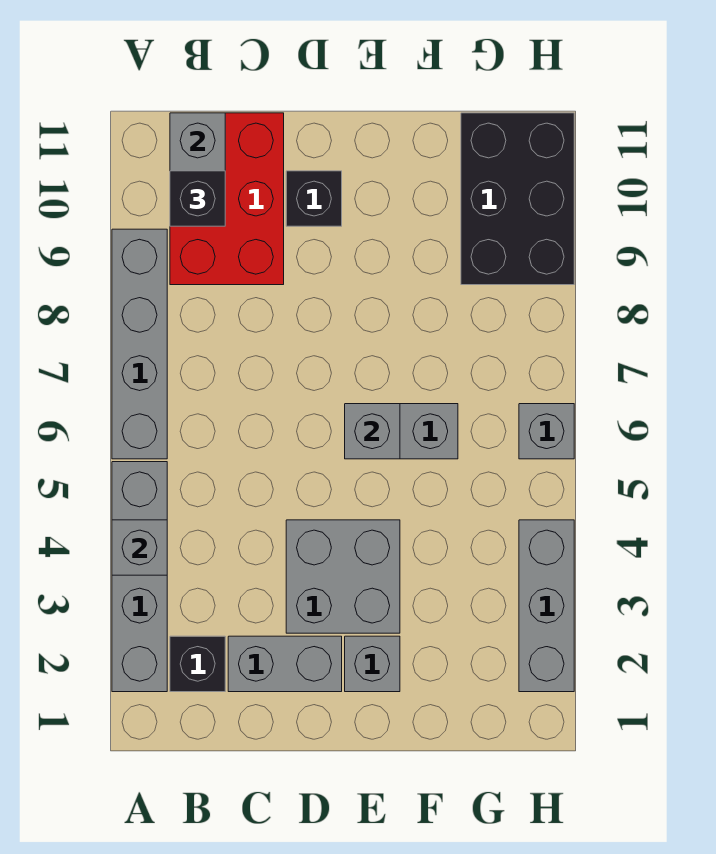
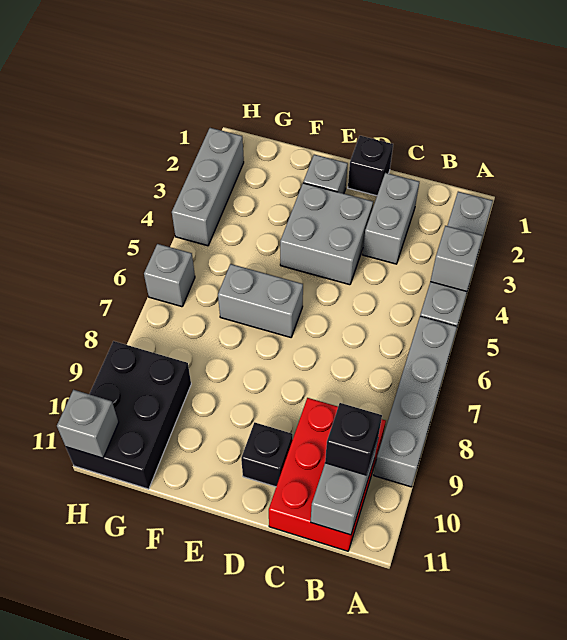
black brick B2 level 1 -> black brick D1 level 1
grey brick C2:D2 level 1 -> grey brick C2:C3 level 1
grey brick E6 level 2 -> grey brick H11 level 2

